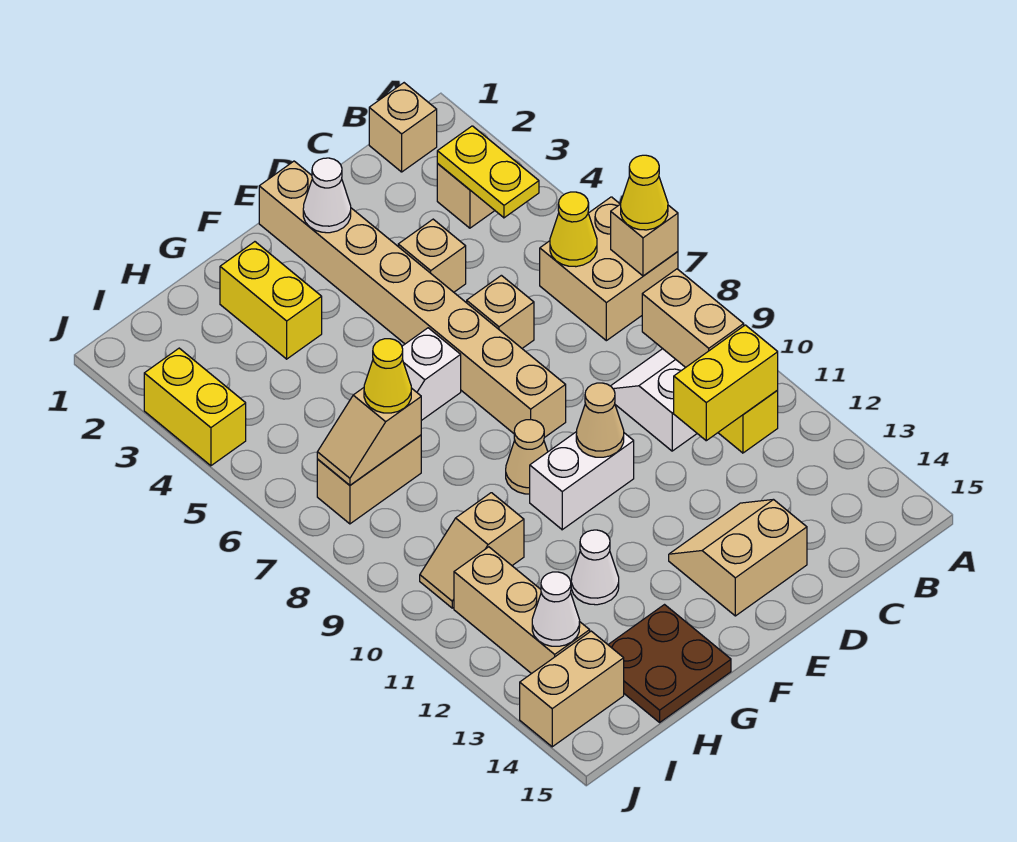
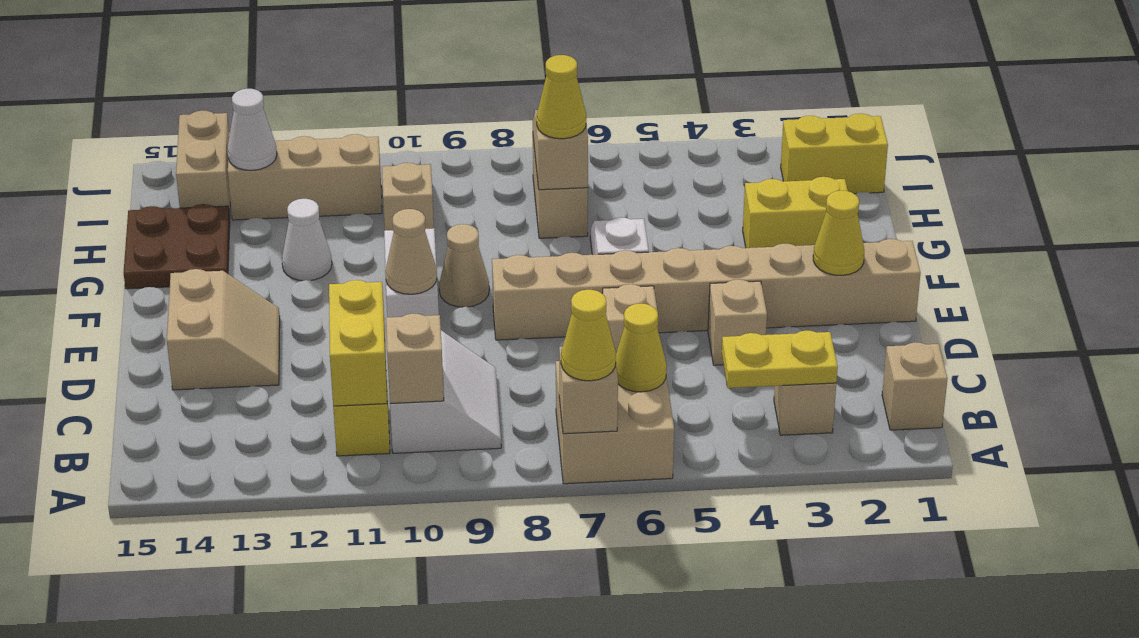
tan brick B9:B10 level 2 -> tan brick B10 level 2
white cone E2 level 2 -> yellow cone E2 level 2
yellow brick J3:J4 level 1 -> yellow brick I1:I2 level 1

